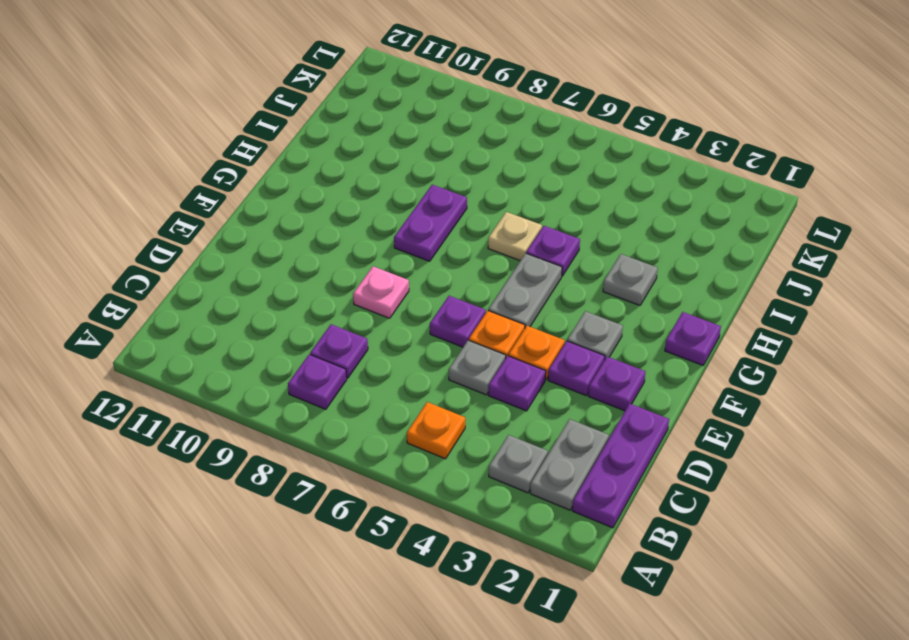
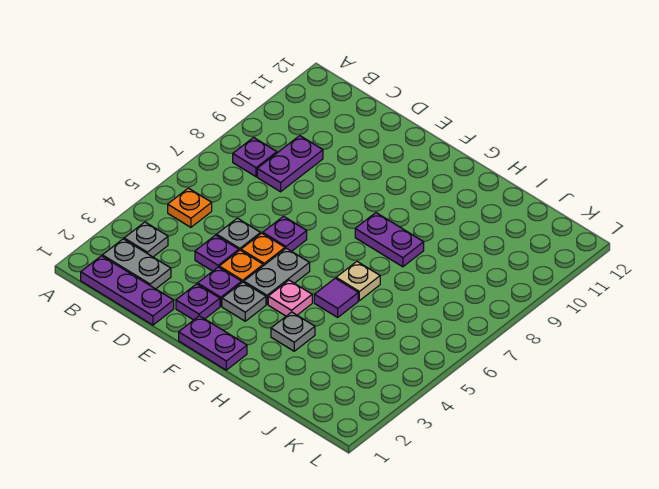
purple plate C8 level 1 -> purple plate C8:C9 level 1
pink plate E8 level 1 -> pink plate G4 level 1
grey plate F5:G5 level 1 -> grey plate F4:F5 level 1
purple plate G1 level 1 -> purple plate F1:G1 level 1
purple plate H5 level 1 -> purple tile H5 level 1

